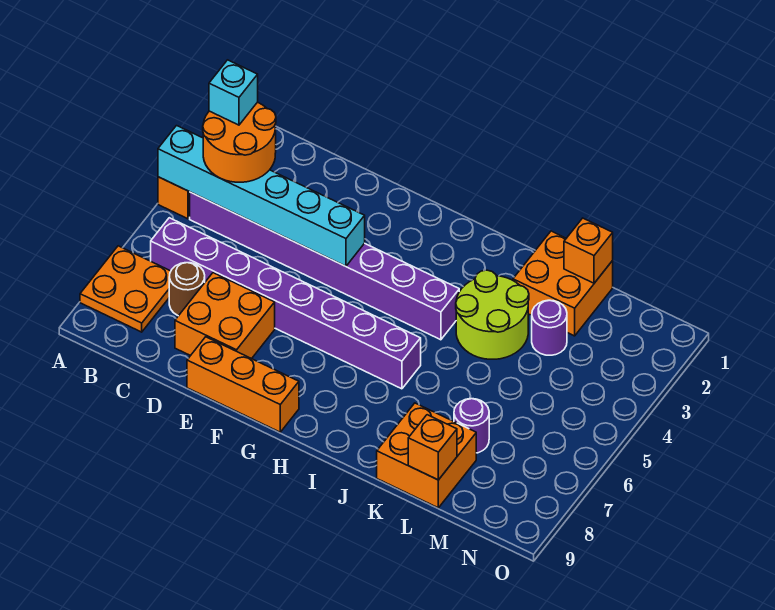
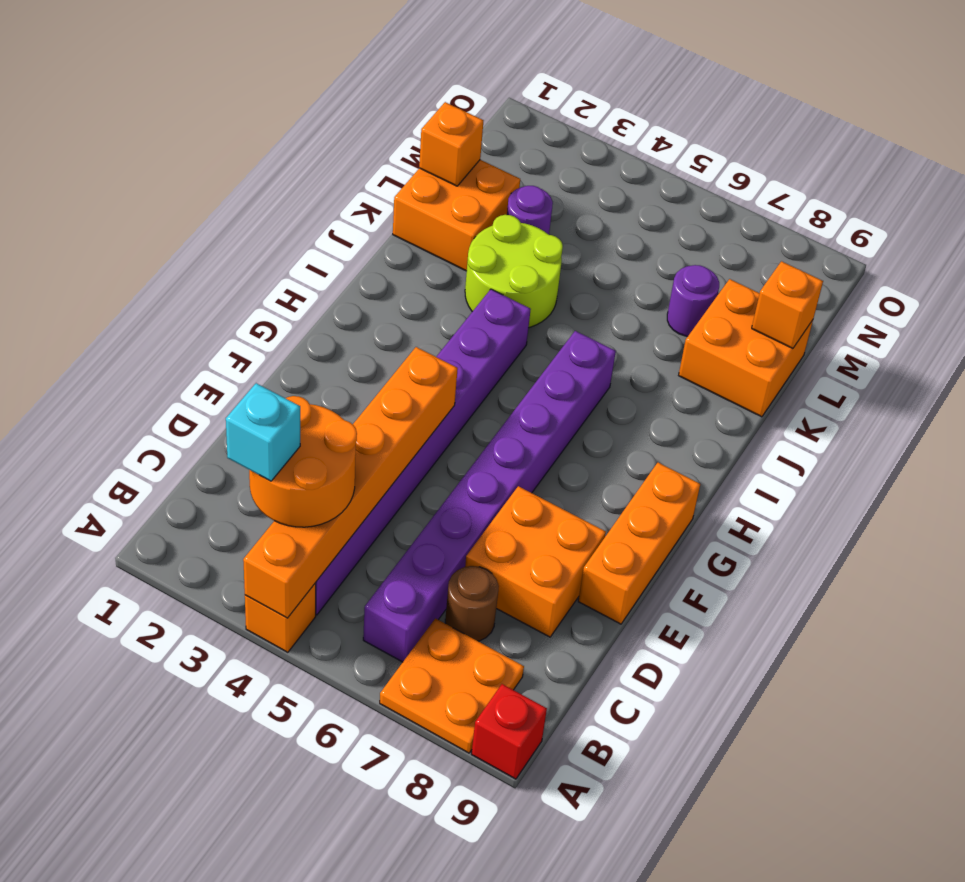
cyan brick A4:F4 level 2 -> orange brick A4:F4 level 2
none -> red brick A9 level 1

